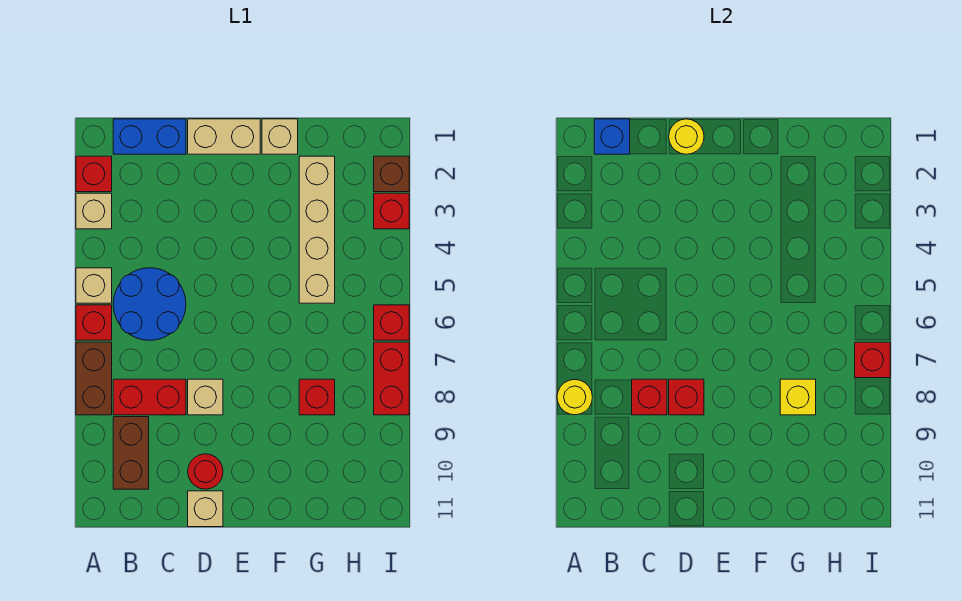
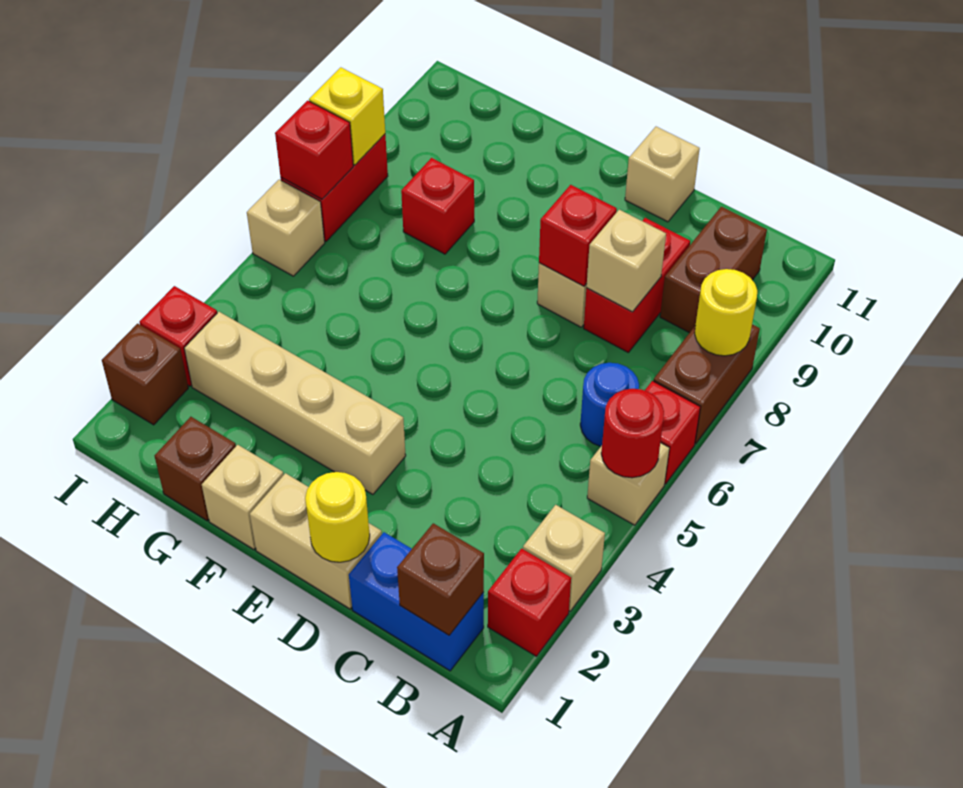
blue brick B1 level 2 -> brown brick B1 level 2
blue round brick B5:C6 level 1 -> blue round brick B6 level 1
red brick B8:C8 level 1 -> red brick C8:C9 level 1
red brick C8 level 2 -> tan brick C8 level 2
red round brick D10 level 1 -> red round brick A5 level 2
none -> brown brick G1 level 1
tan brick G2:G5 level 1 -> tan brick E3:H3 level 1
yellow brick G8 level 2 -> yellow brick I8 level 2
red brick I6 level 1 -> tan brick I6 level 1

